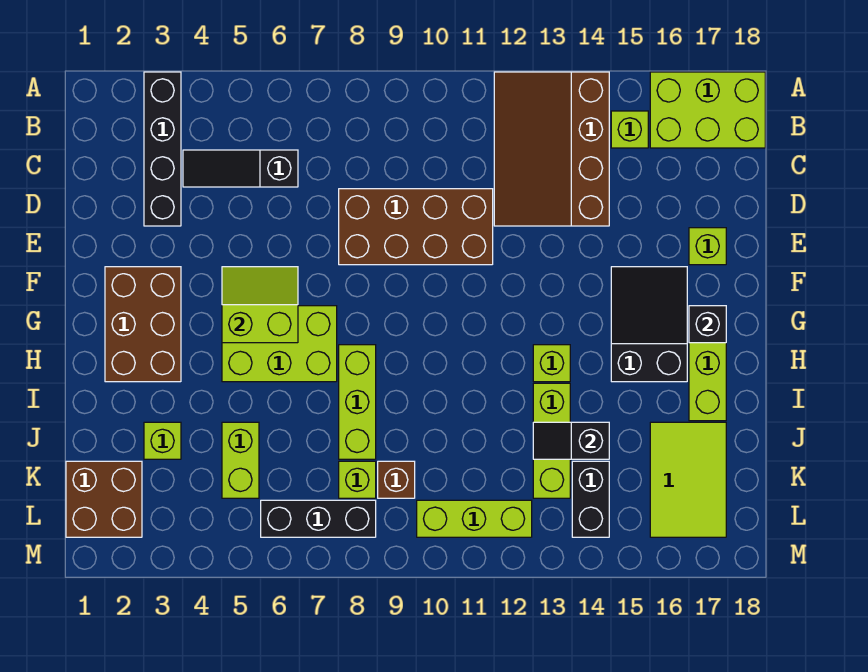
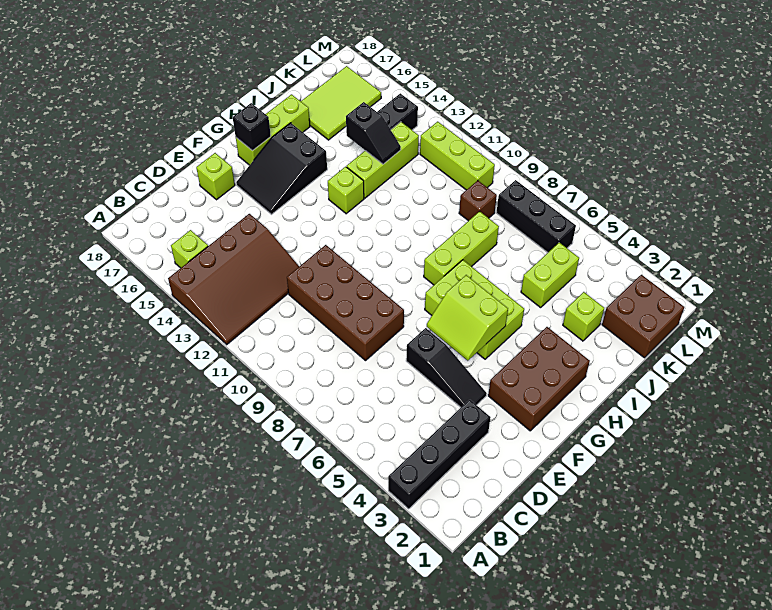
lime brick A16:B18 level 1 -> none
black slope C4:C6 level 1 top 6 -> black slope E4:E6 level 1 top 6
lime brick K8 level 1 -> none

